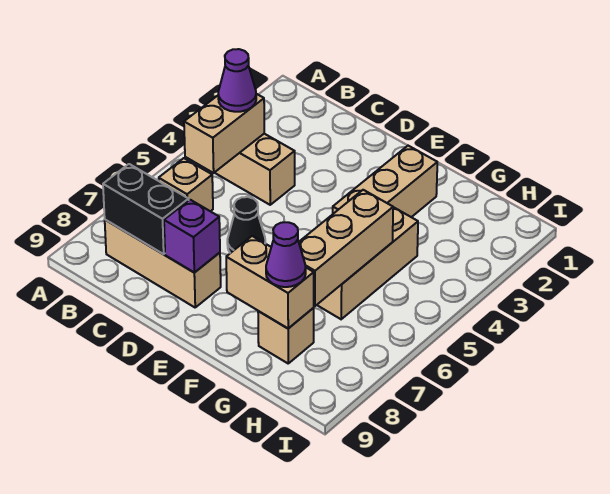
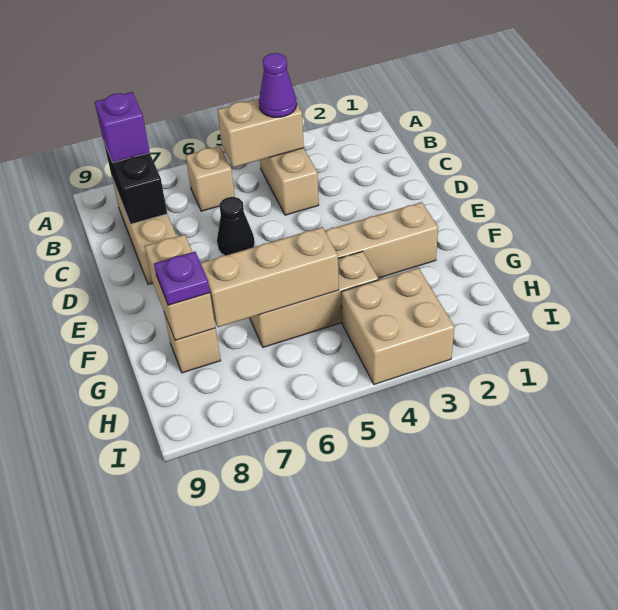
purple brick D8 level 2 -> purple brick B8 level 3
purple cone G8 level 3 -> purple plate G8 level 3
none -> tan brick H3:I4 level 1

